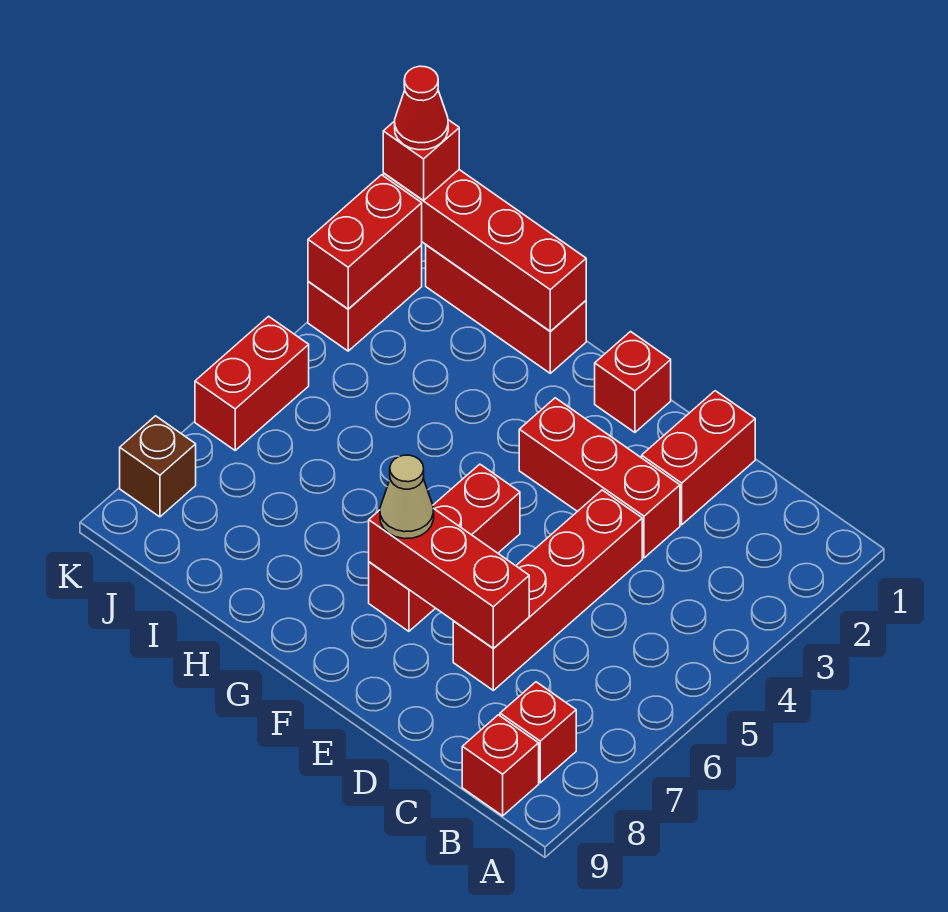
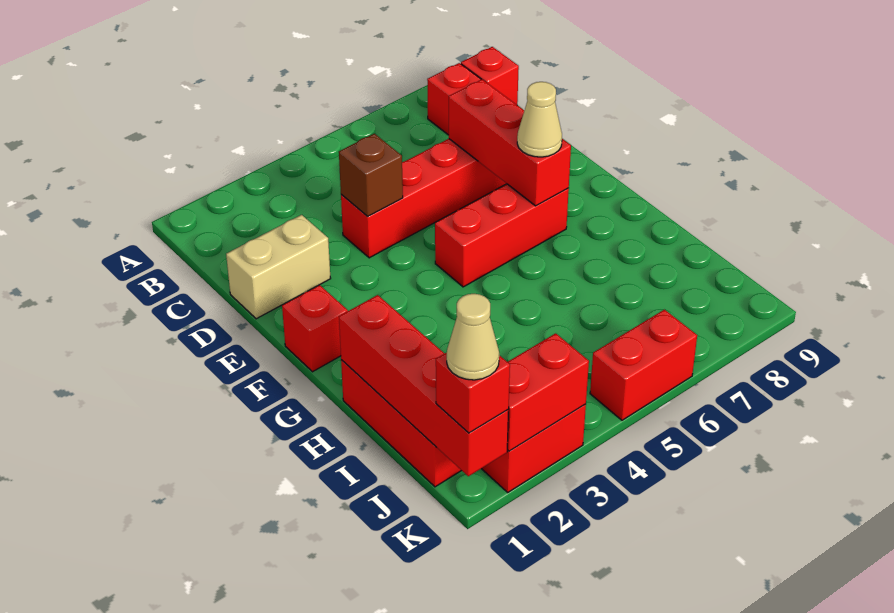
red brick D1:D2 level 1 -> tan brick D1:D2 level 1
red brick D3:F3 level 1 -> none
red cone K1 level 4 -> tan cone K1 level 4
brown brick K8 level 1 -> brown brick D4 level 2

